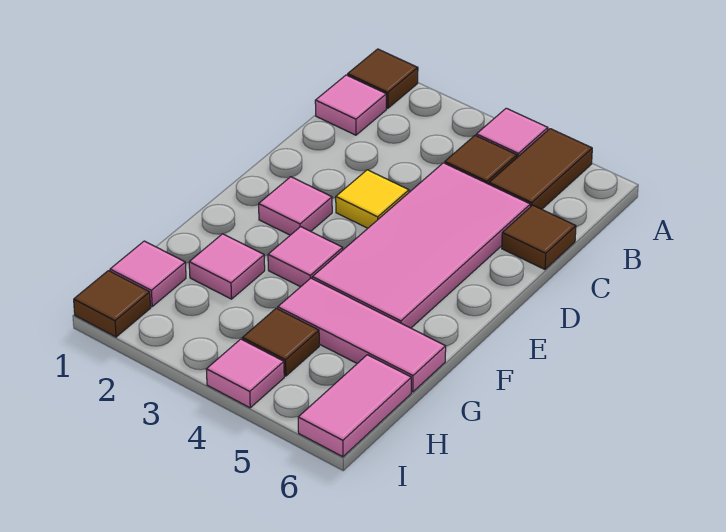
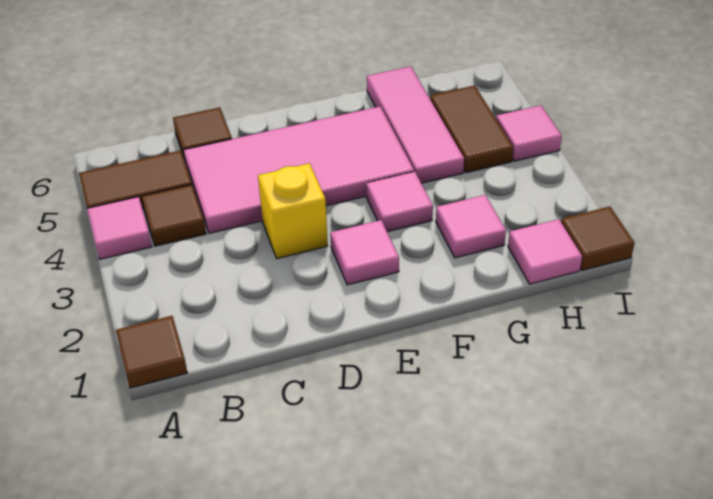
pink tile B1 level 1 -> none
yellow tile D3 level 1 -> yellow brick D3 level 1
brown tile H4 level 1 -> brown tile H4:H5 level 1
pink tile H6:I6 level 1 -> none

